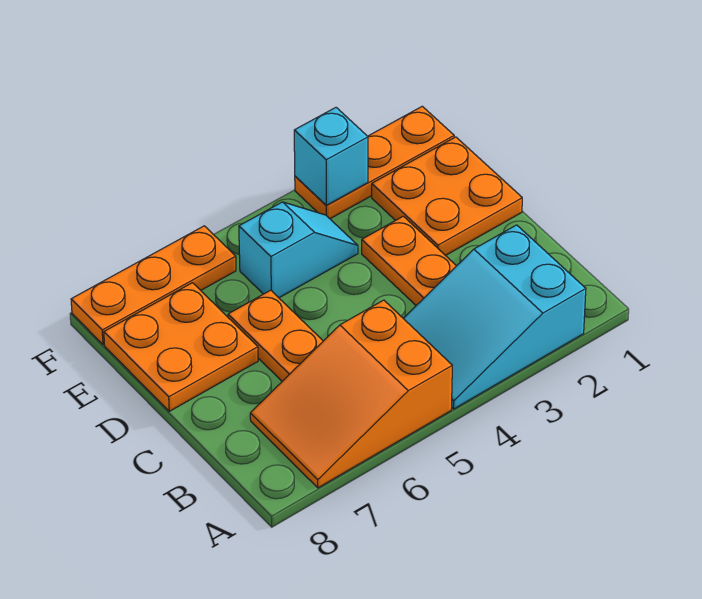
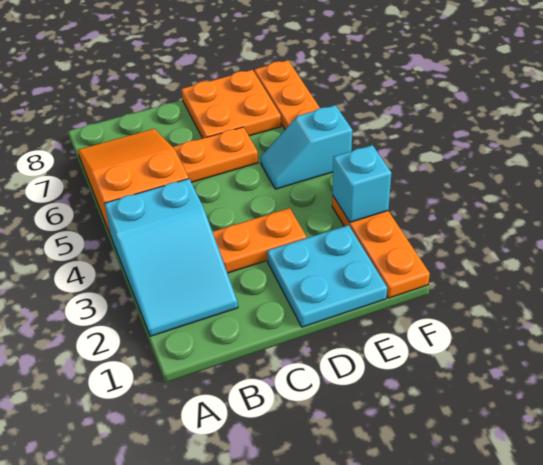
cyan slope A2:B4 level 1 top 2 -> cyan slope A2:B4 level 1 top 4
orange plate D1:E2 level 1 -> cyan plate D1:E2 level 1
cyan slope E4:E5 level 1 top 5 -> cyan slope E5:F5 level 1 top F

